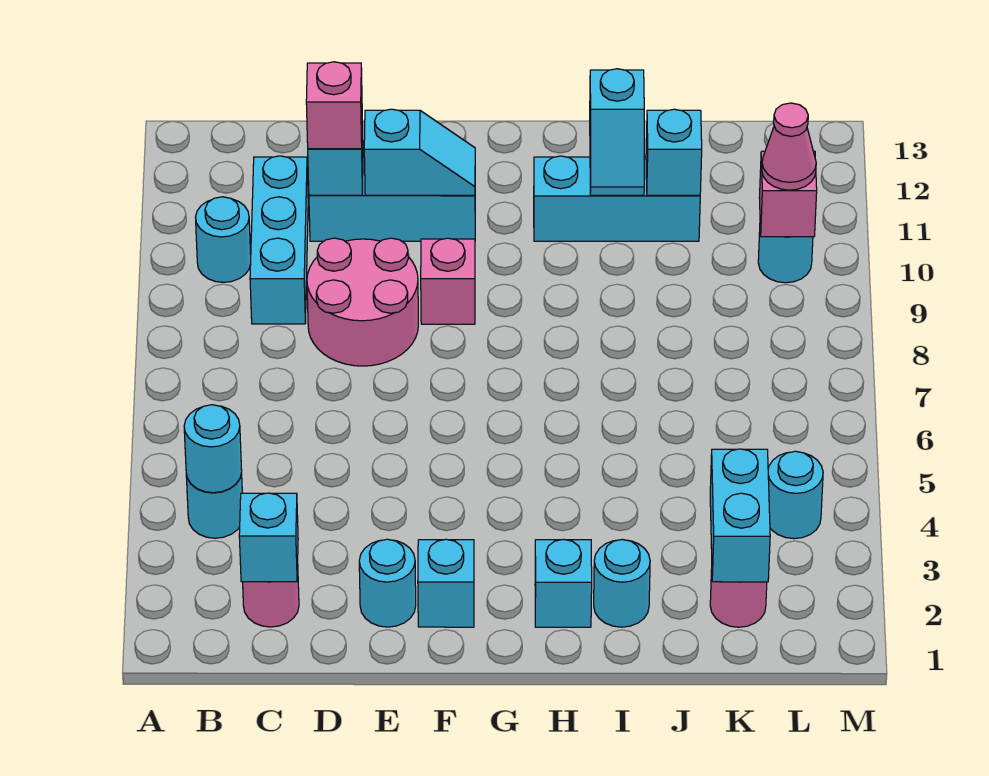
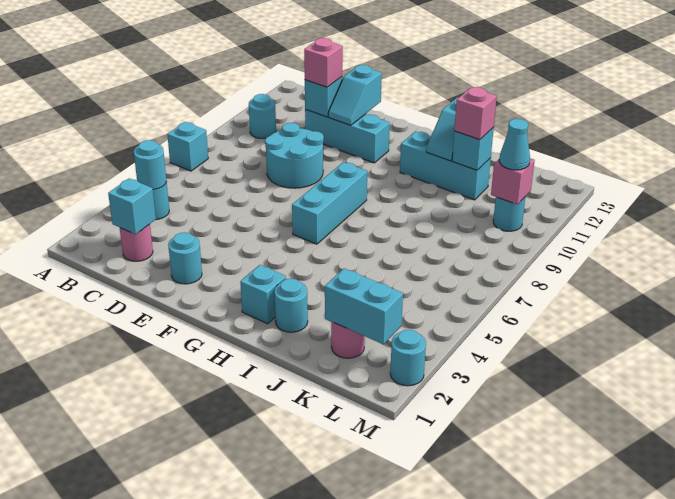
cyan brick C9:C11 level 1 -> cyan brick G6:G8 level 1
pink round brick D8:E9 level 1 -> cyan round brick D8:E9 level 1
cyan slope E11:F11 level 2 top E -> cyan slope E11:E12 level 2 top 12
cyan brick F2 level 1 -> cyan brick A7 level 1
pink brick F9 level 1 -> pink brick J11 level 3
cyan brick K2:K3 level 2 -> cyan brick K2:L2 level 2
cyan round brick L4 level 1 -> cyan round brick M2 level 1
pink cone L10 level 3 -> cyan cone L10 level 3

